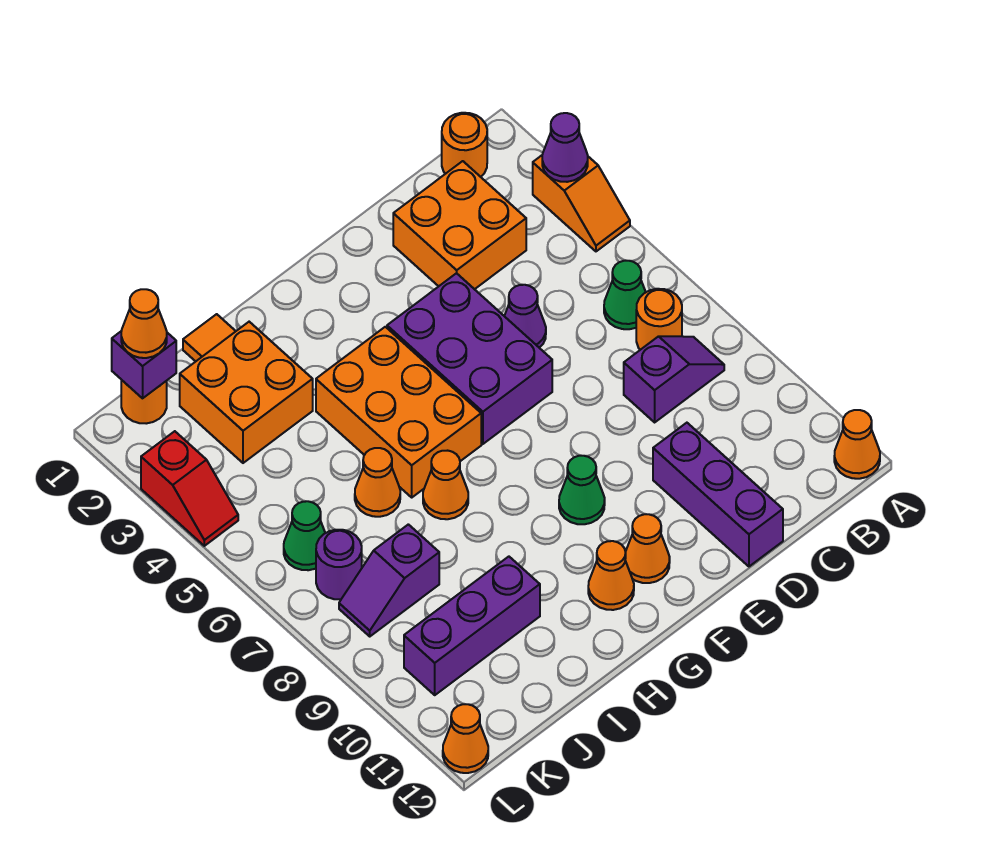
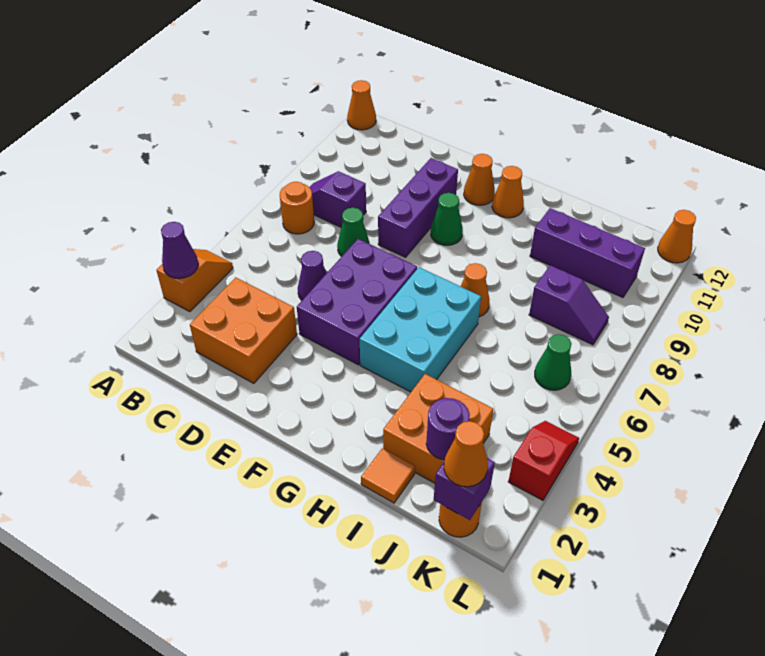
orange round brick B1 level 1 -> none
green cone B6 level 1 -> green cone D7 level 1
purple brick D10:D12 level 1 -> purple brick E8:E10 level 1
orange brick G4:H6 level 1 -> cyan brick G4:H6 level 1
orange cone I6 level 1 -> none
purple round brick K7 level 1 -> purple round brick J2 level 2

